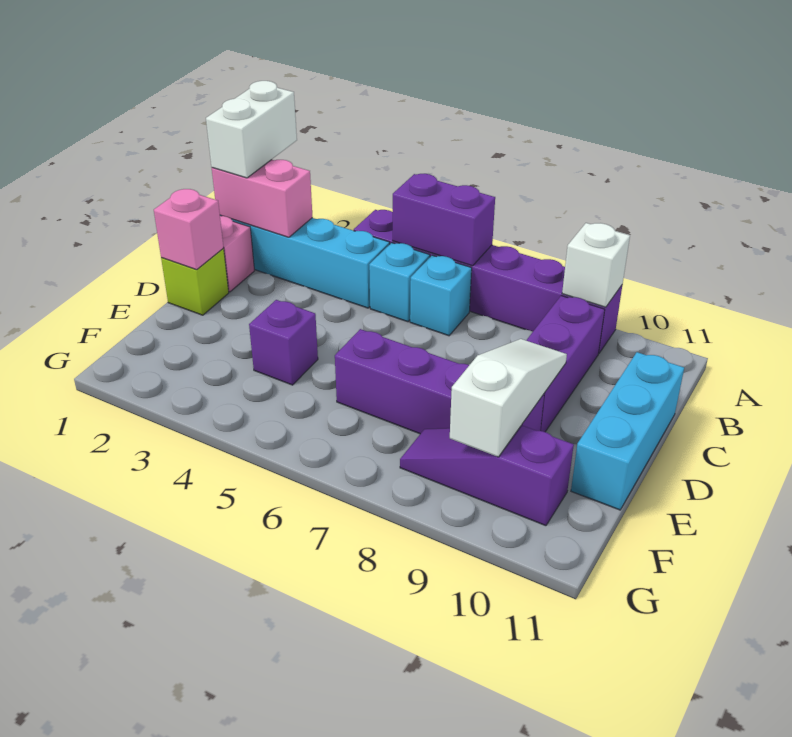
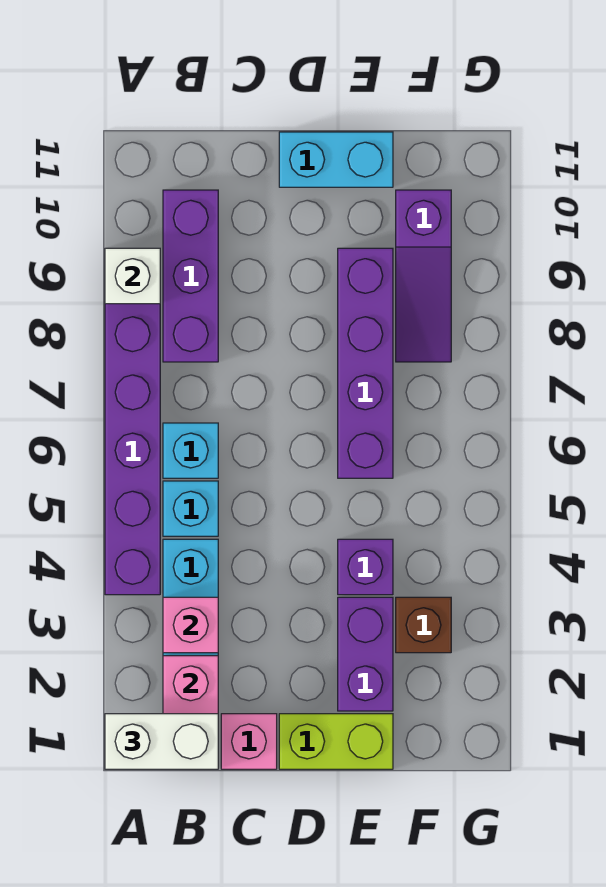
purple brick A5:A6 level 2 -> purple brick E2:E3 level 1
purple brick B9:D9 level 1 -> purple brick B8:B10 level 1
cyan brick C11:E11 level 1 -> cyan brick D11:E11 level 1
lime brick D1 level 1 -> lime brick D1:E1 level 1
pink brick D1 level 2 -> pink brick B3 level 2
white slope D9:F9 level 2 top F -> none
none -> brown brick F3 level 1

